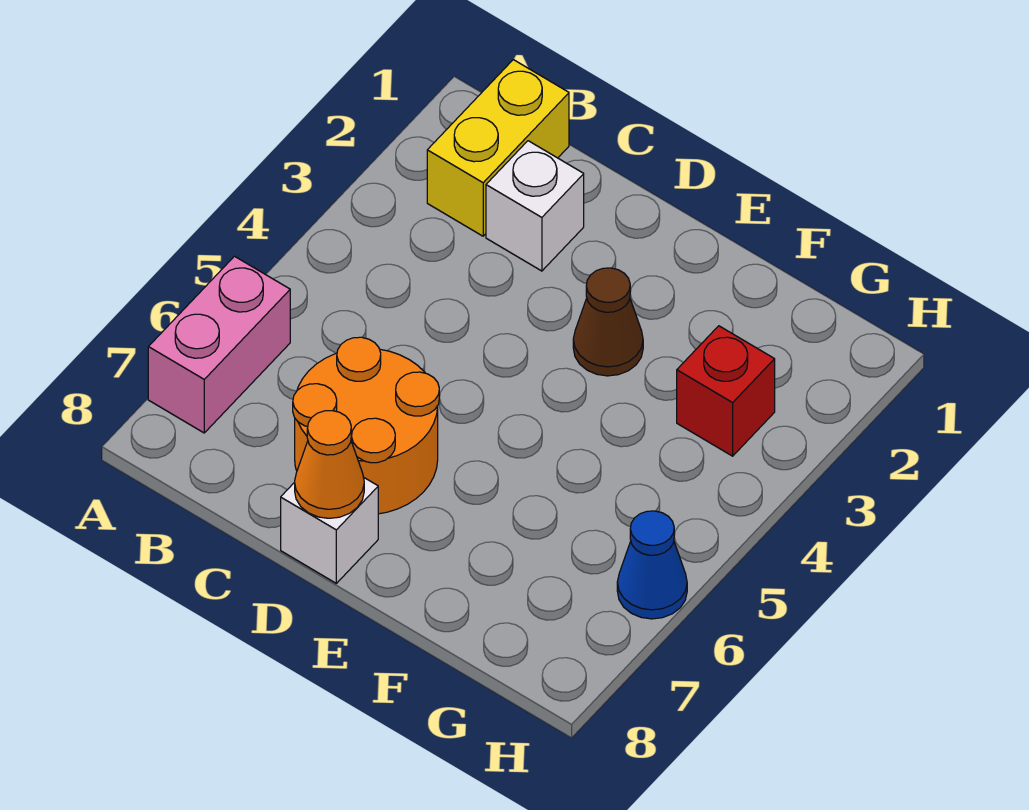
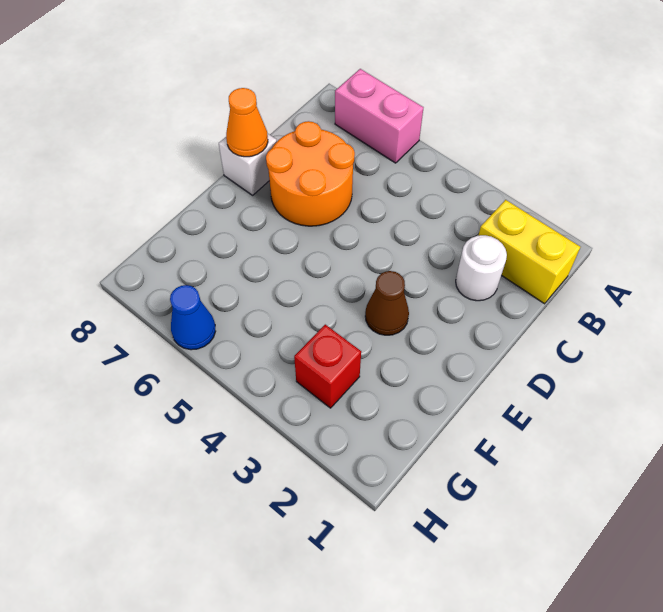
white brick C2 level 1 -> white round brick C2 level 1

